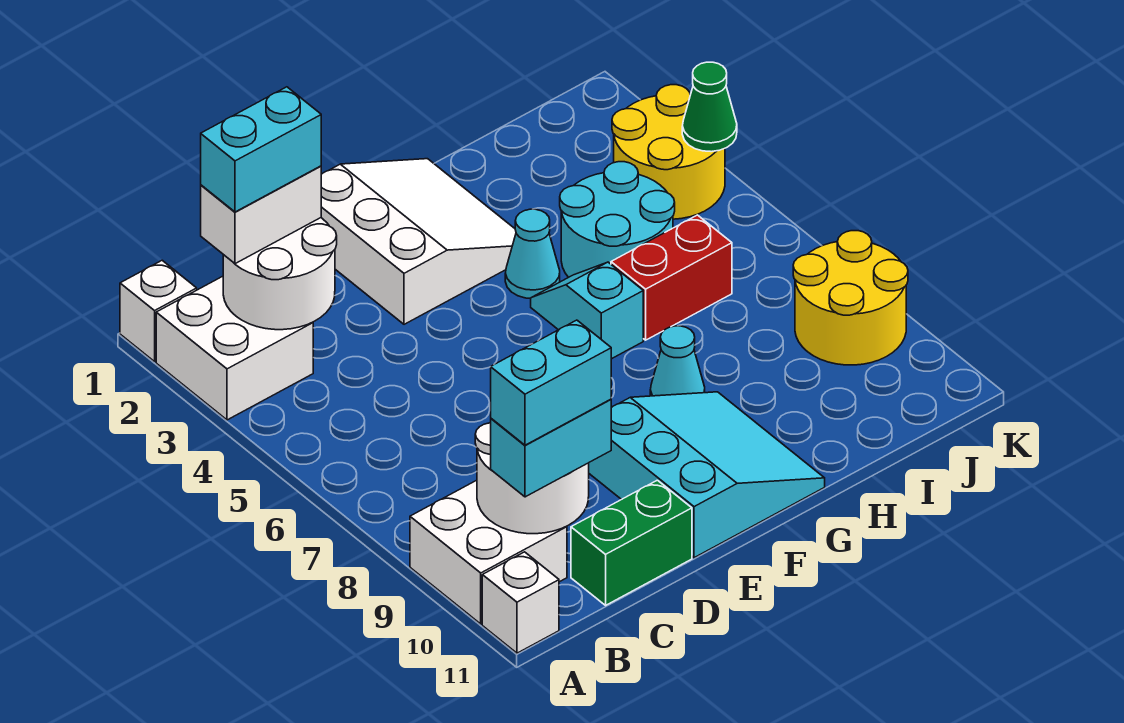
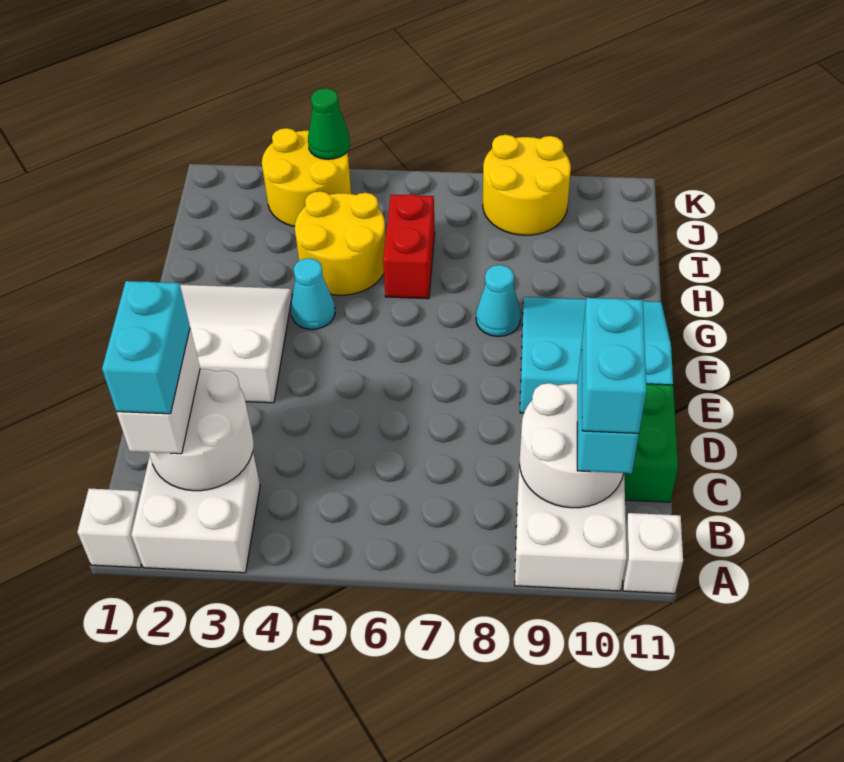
cyan slope G5:G6 level 1 top 6 -> none
cyan round brick H4:I5 level 1 -> yellow round brick H4:I5 level 1

